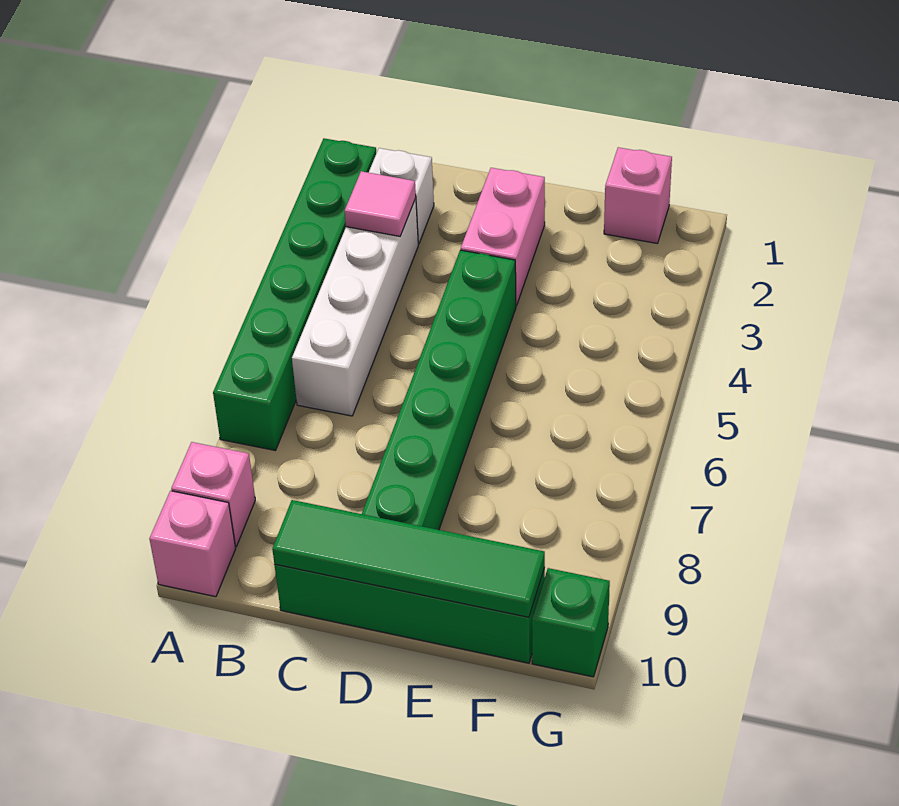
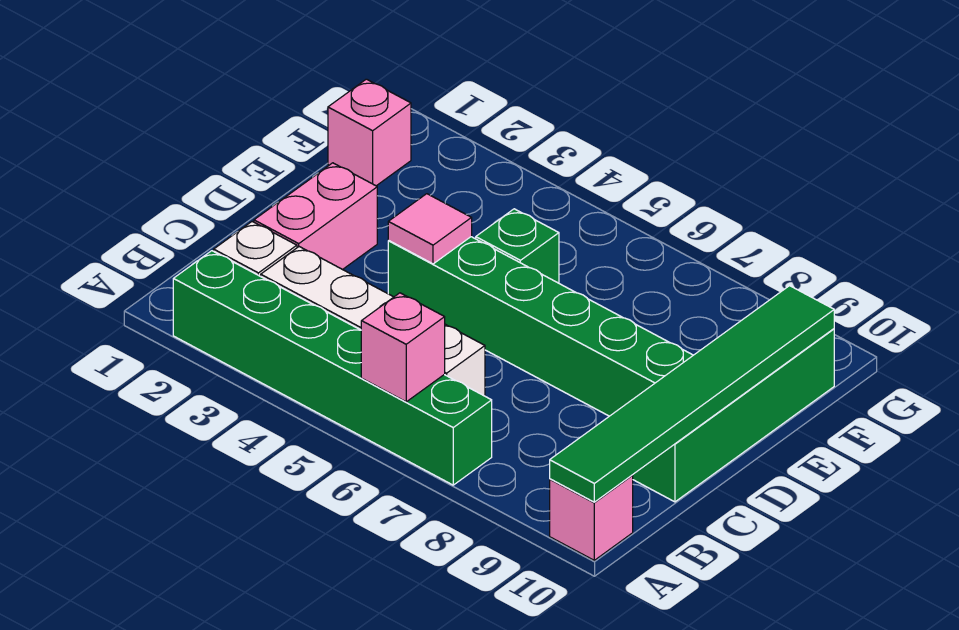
pink brick A9 level 1 -> pink brick A6 level 2
pink tile B3 level 2 -> pink tile D4 level 2
green tile C10:F10 level 2 -> green tile A10:F10 level 2
pink brick D2:D3 level 1 -> pink brick C2:D2 level 1
green brick G10 level 1 -> green brick E5 level 1

